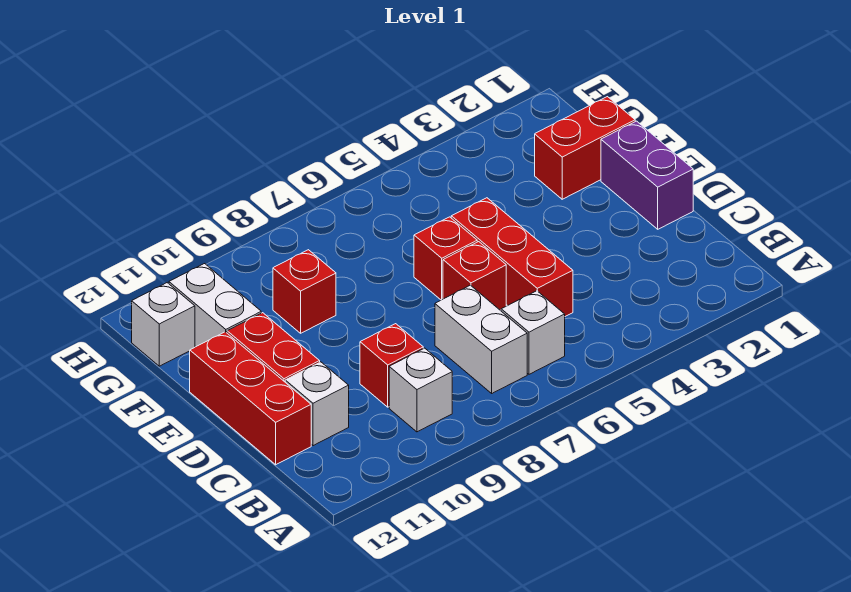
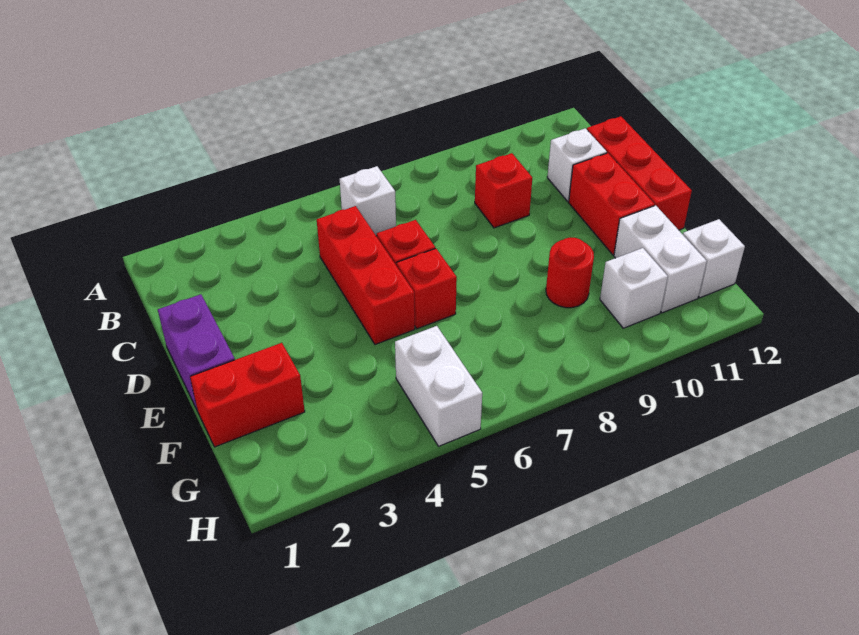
white brick B7:C7 level 1 -> white brick G5:H5 level 1
white brick B9 level 1 -> white brick G10 level 1
red brick F9 level 1 -> red round brick F9 level 1

